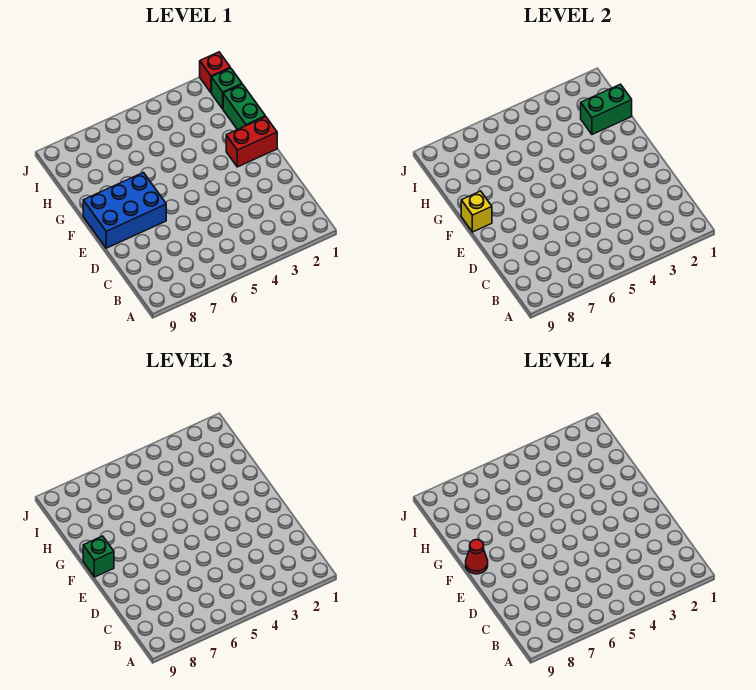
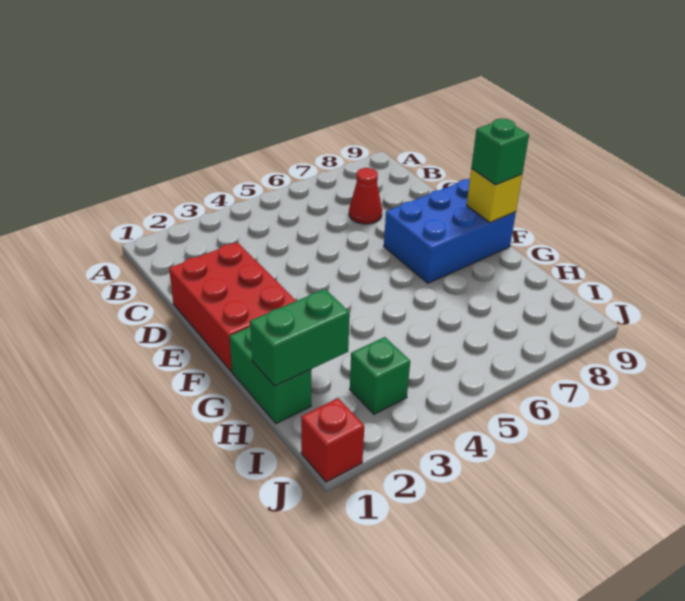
red brick F1:F2 level 1 -> red brick D1:F2 level 1
red cone F9 level 4 -> red cone C7 level 1
green brick I1 level 1 -> green brick I3 level 1

